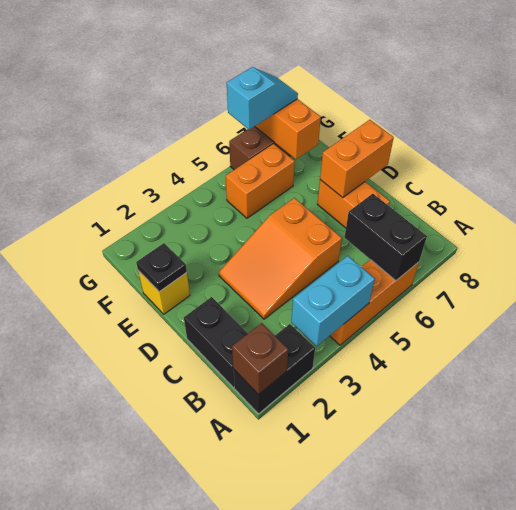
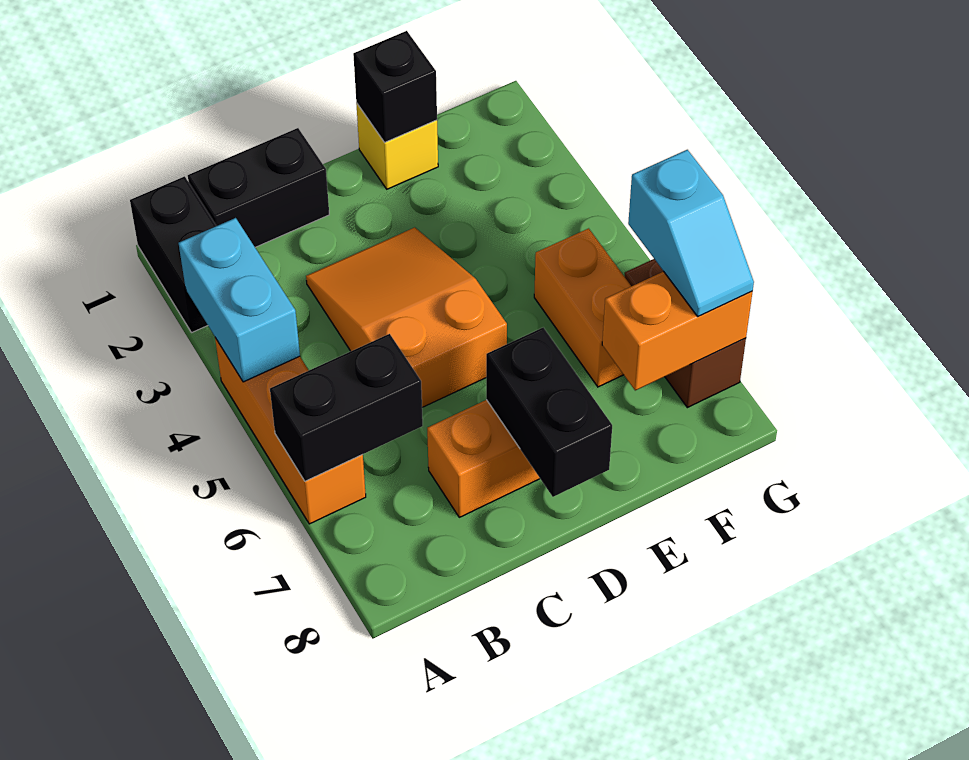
brown brick A1 level 2 -> none
orange brick D7:D8 level 2 -> black brick D7:D8 level 2
black plate E1 level 2 -> black brick E1 level 2

